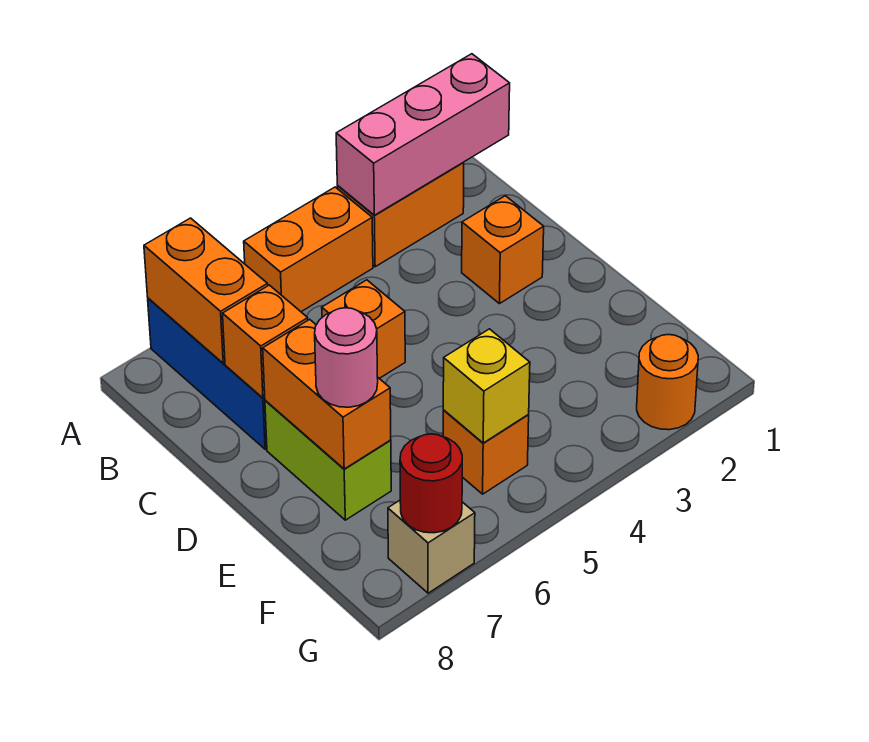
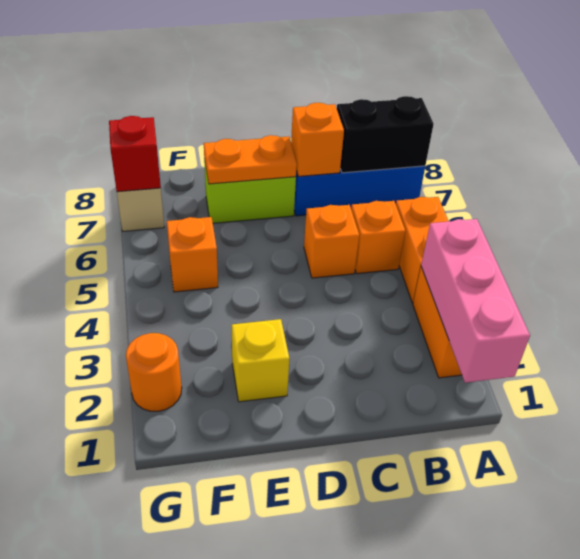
orange brick A7:B7 level 2 -> black brick A7:B7 level 2
orange brick C2 level 1 -> orange brick B5 level 1
orange brick D7:E7 level 2 -> orange plate D7:E7 level 2
pink round brick E7 level 3 -> none
yellow brick F5 level 2 -> yellow brick E2 level 1
red round brick G7 level 2 -> red brick G7 level 2

